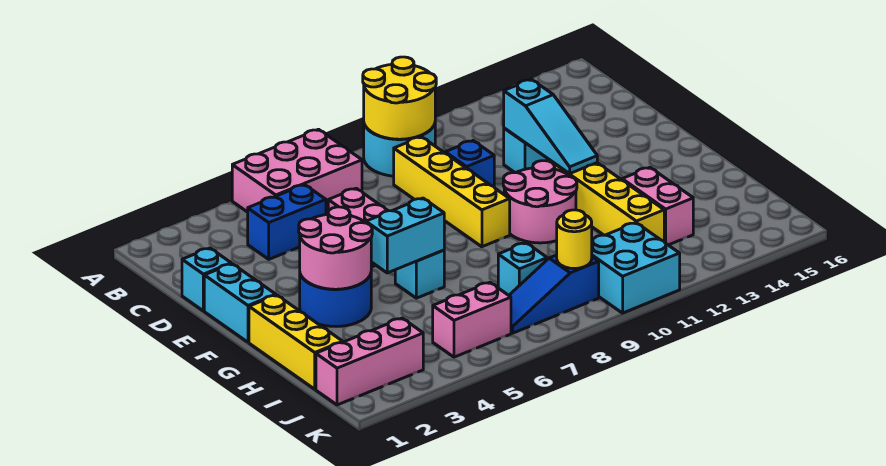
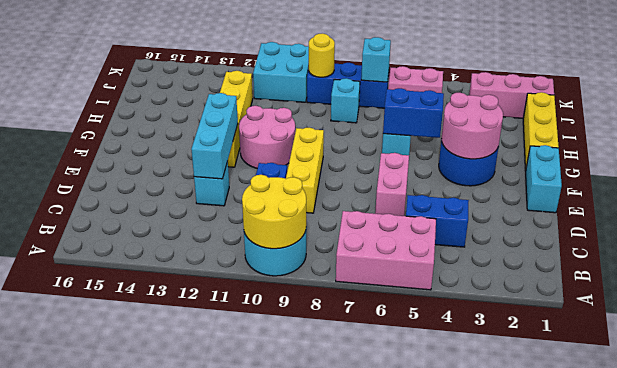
yellow brick C9:F9 level 1 -> yellow brick D9:F9 level 1
cyan brick D1 level 1 -> cyan brick J7 level 2
cyan slope D12:F12 level 2 top D -> cyan brick D12:F12 level 2
cyan brick G5:G6 level 2 -> blue brick G5:G6 level 2
pink brick H13:I13 level 1 -> none
blue slope J7:J9 level 1 top 9 -> blue brick J7:J9 level 1

